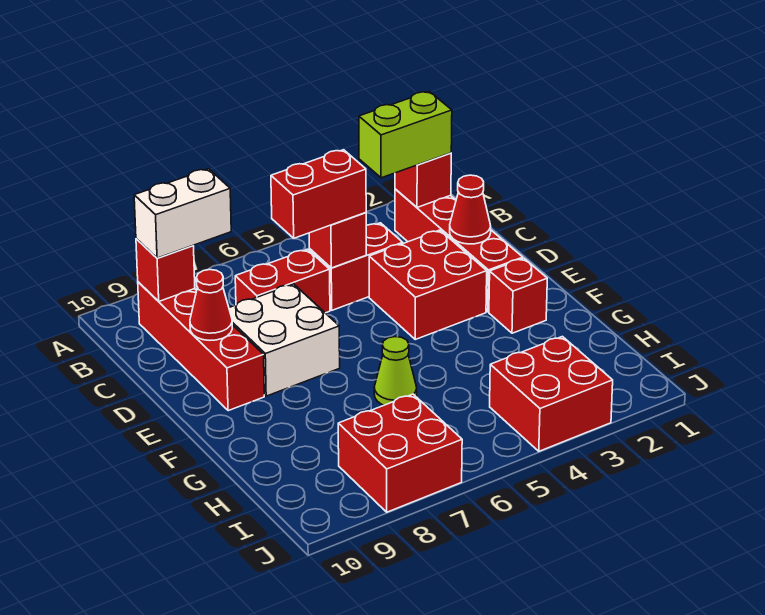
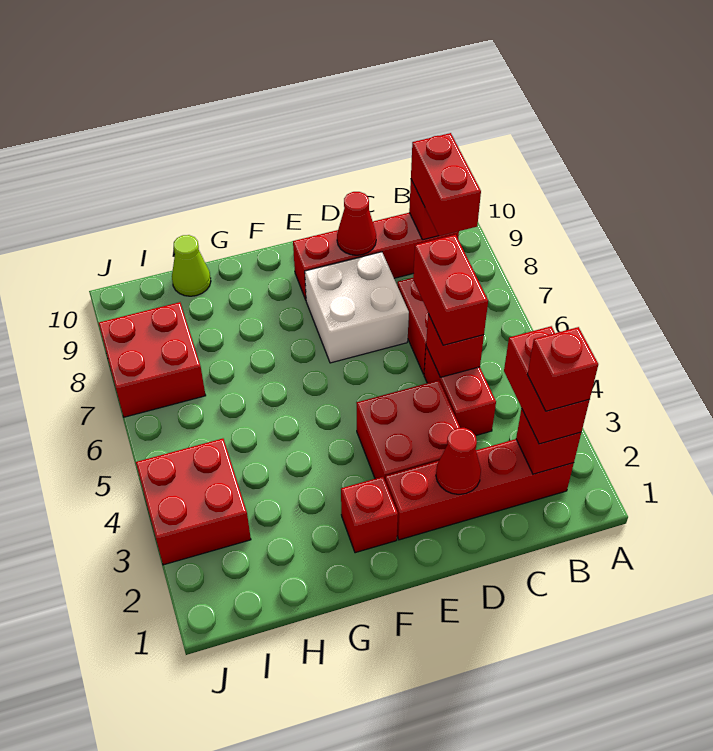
lime brick B2:B3 level 3 -> red brick B2:B3 level 3
none -> red brick B2 level 4
white brick B8:B9 level 3 -> red brick B8:B9 level 3
lime cone G6 level 1 -> lime cone H10 level 1

